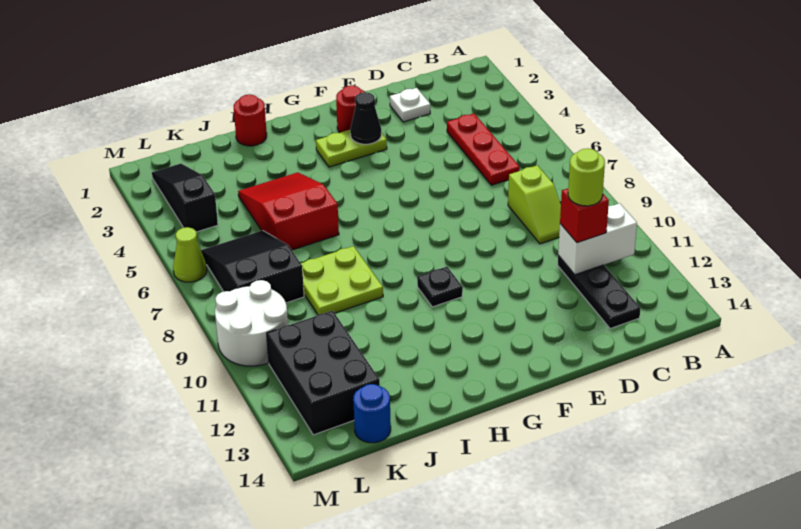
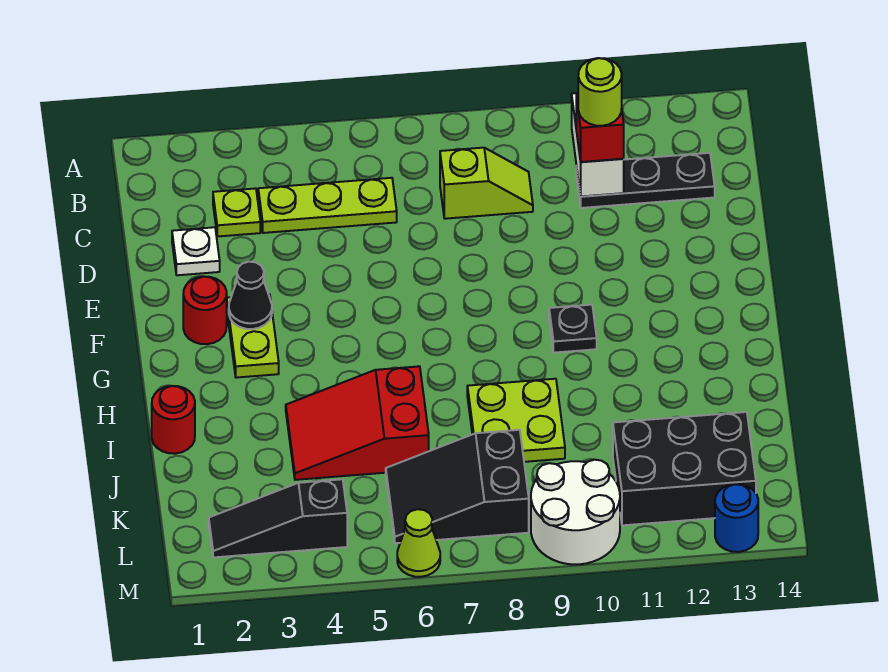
none -> lime plate C3 level 1
red plate C4:C6 level 1 -> lime plate C4:C6 level 1
blue round brick K14 level 1 -> blue round brick M13 level 1

